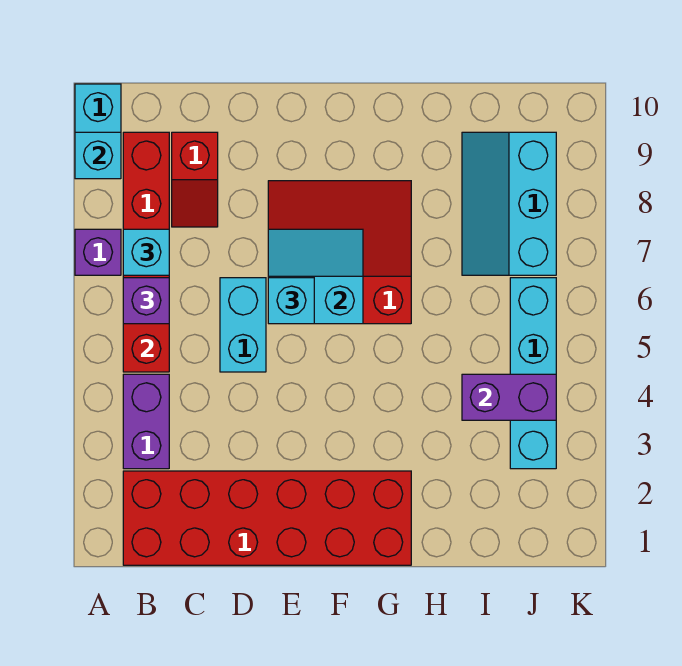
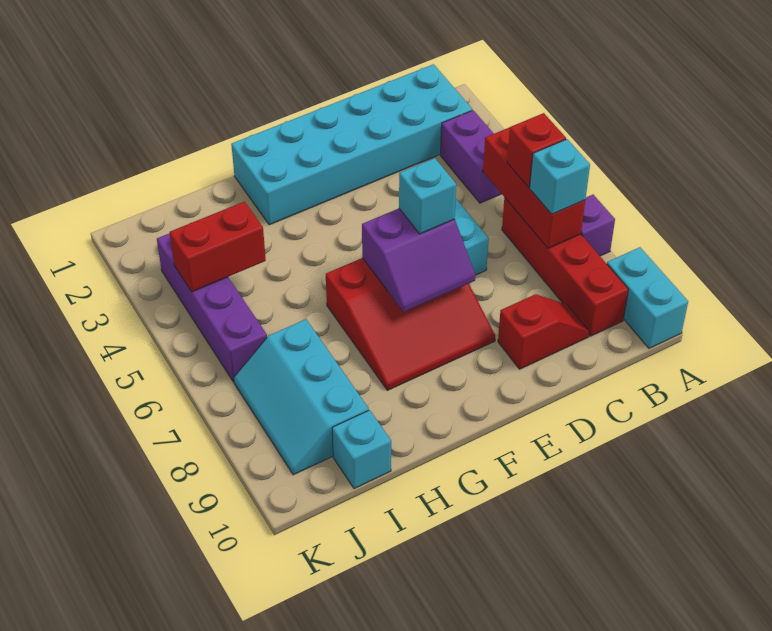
cyan brick A9 level 2 -> cyan brick I10 level 1
red brick B1:G2 level 1 -> cyan brick B1:G2 level 1
purple brick B6 level 3 -> red brick B6 level 3
red slope C8:C9 level 1 top 9 -> red slope C9:D9 level 1 top D
cyan slope E6:F7 level 2 top 6 -> purple slope E6:F7 level 2 top 6
purple brick I4:J4 level 2 -> red brick I4:J4 level 2
cyan slope I7:J9 level 1 top J -> cyan slope I7:J9 level 1 top I
cyan brick J3:J6 level 1 -> purple brick J3:J6 level 1

